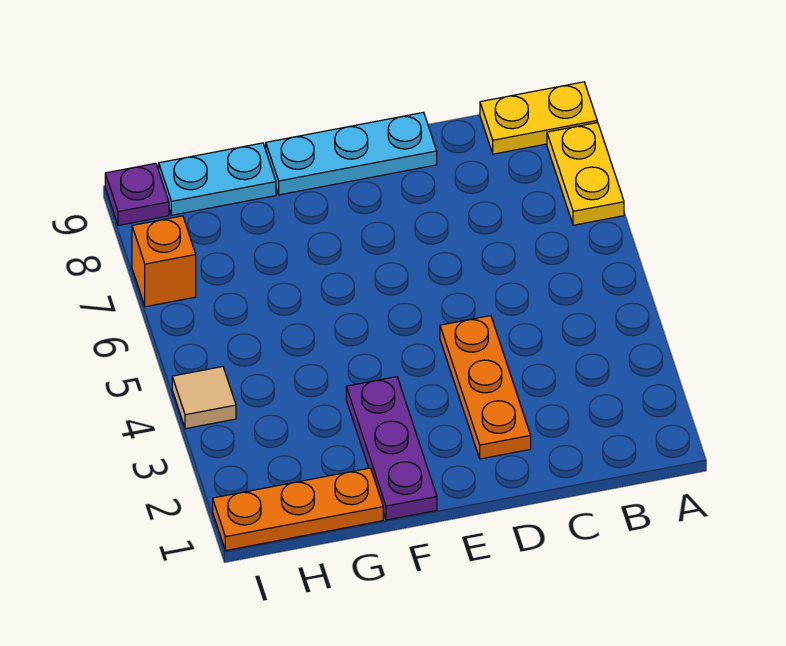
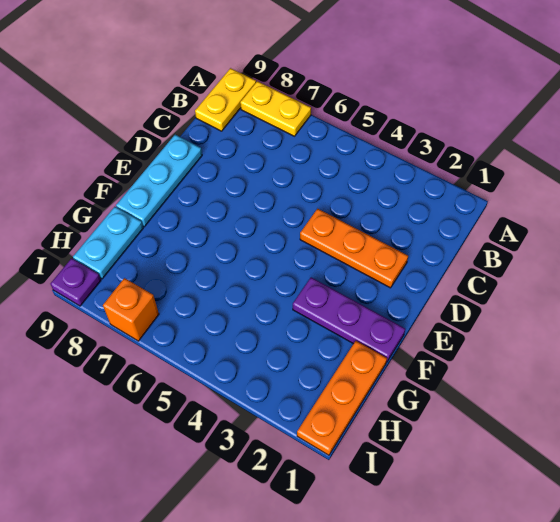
tan tile I4 level 1 -> none

